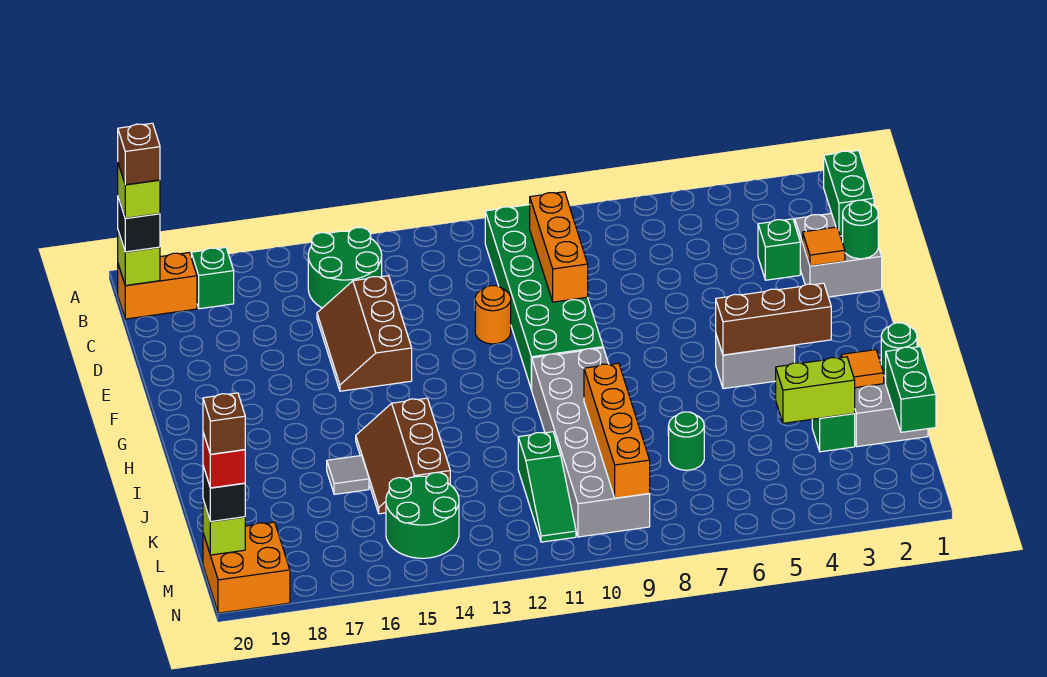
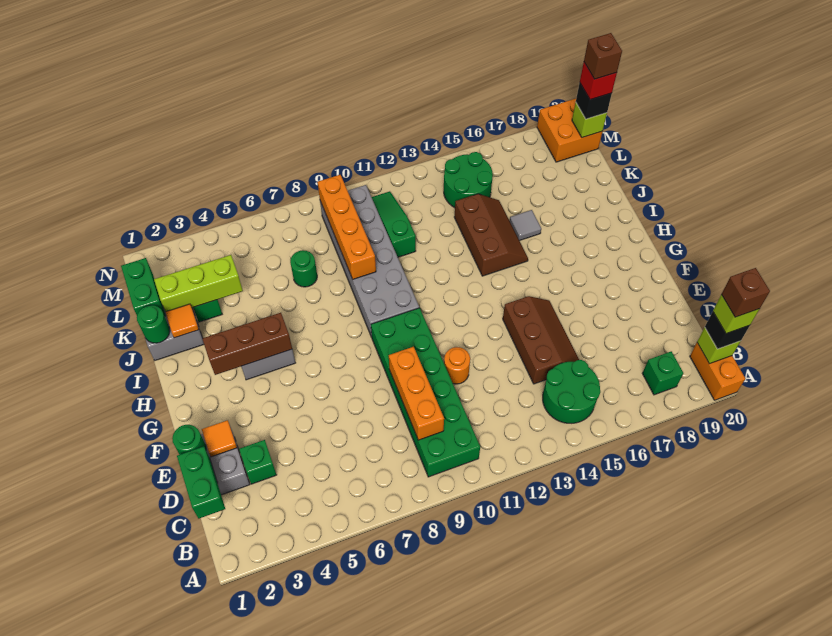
orange brick B19:B20 level 1 -> orange brick A20:B20 level 1
lime brick K3:K4 level 2 -> lime brick K2:K4 level 2

